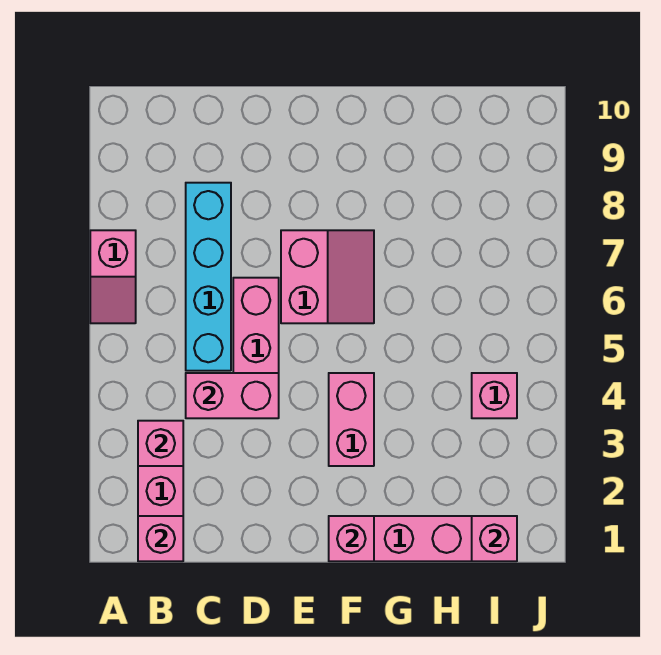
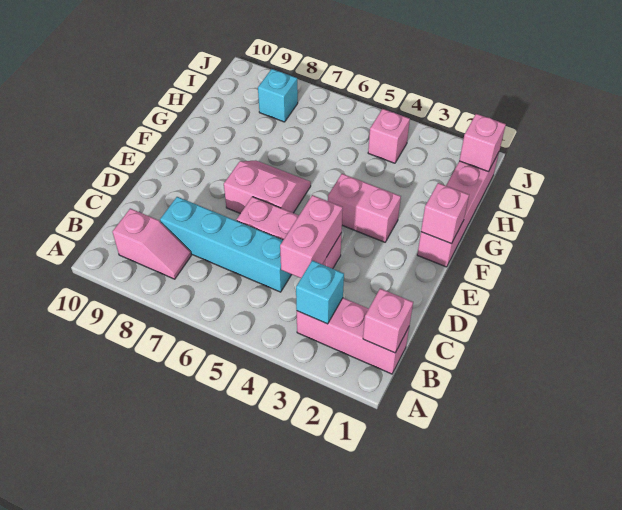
pink slope A6:A7 level 1 top 7 -> pink slope B8:B9 level 1 top 9
pink brick B3 level 2 -> cyan brick B3 level 2
none -> cyan brick I8 level 1

